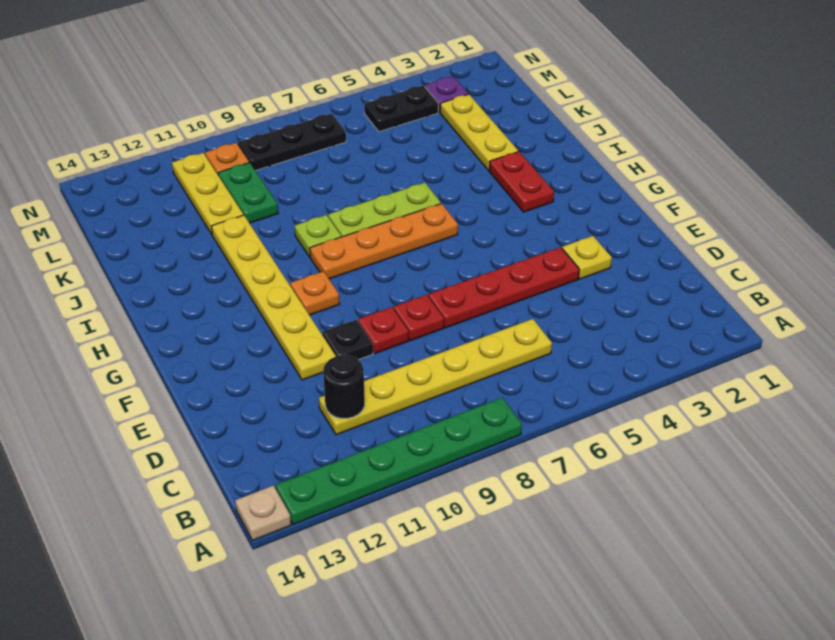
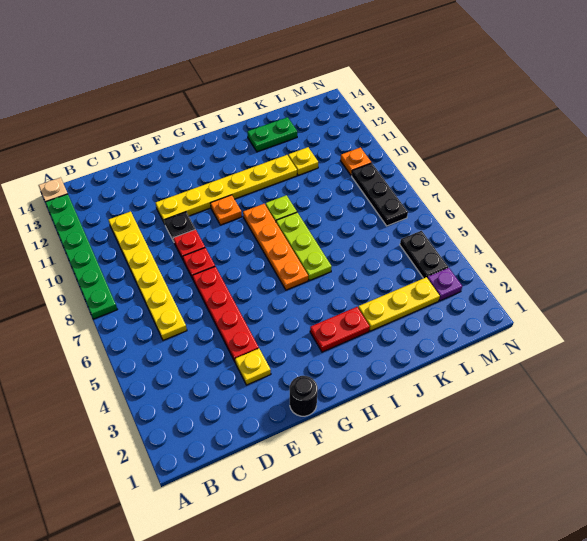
black round brick C11 level 2 -> black round brick F1 level 1
green plate K10:L10 level 1 -> green plate J13:K13 level 1
yellow plate K11:M11 level 1 -> yellow plate K11 level 1

